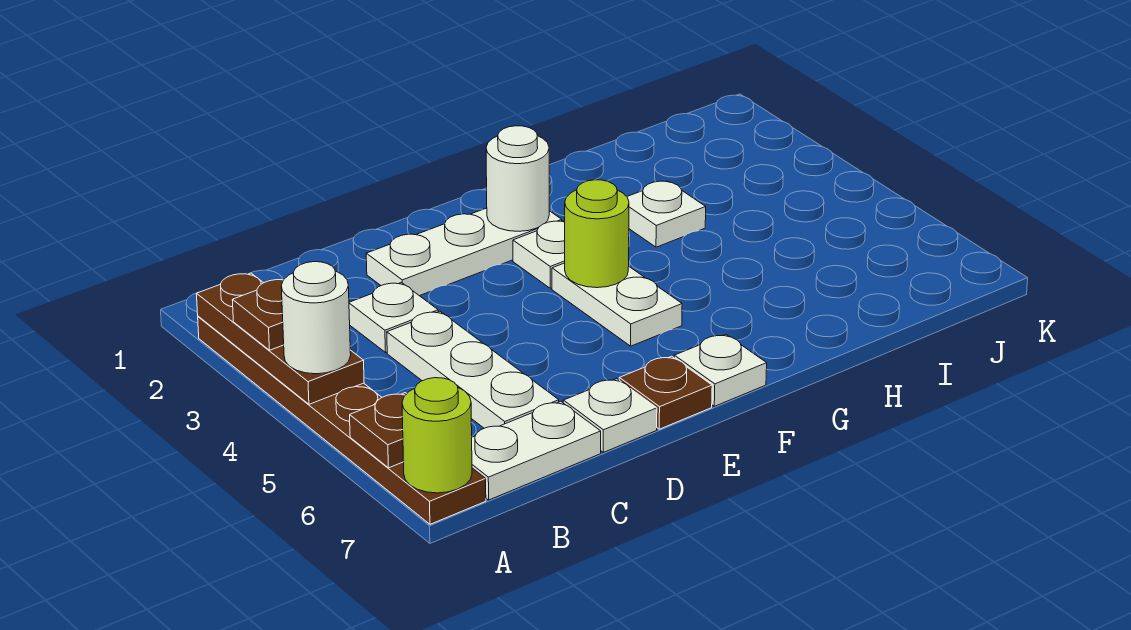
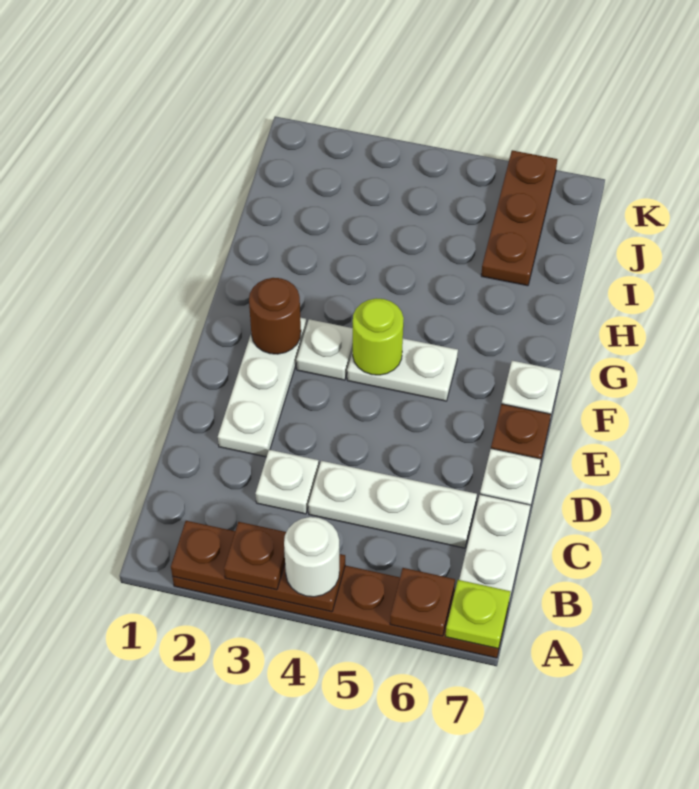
lime round brick A7 level 2 -> lime plate A7 level 2
white round brick F2 level 2 -> brown round brick F2 level 2
white plate H3 level 1 -> none
none -> brown plate I6:K6 level 1

